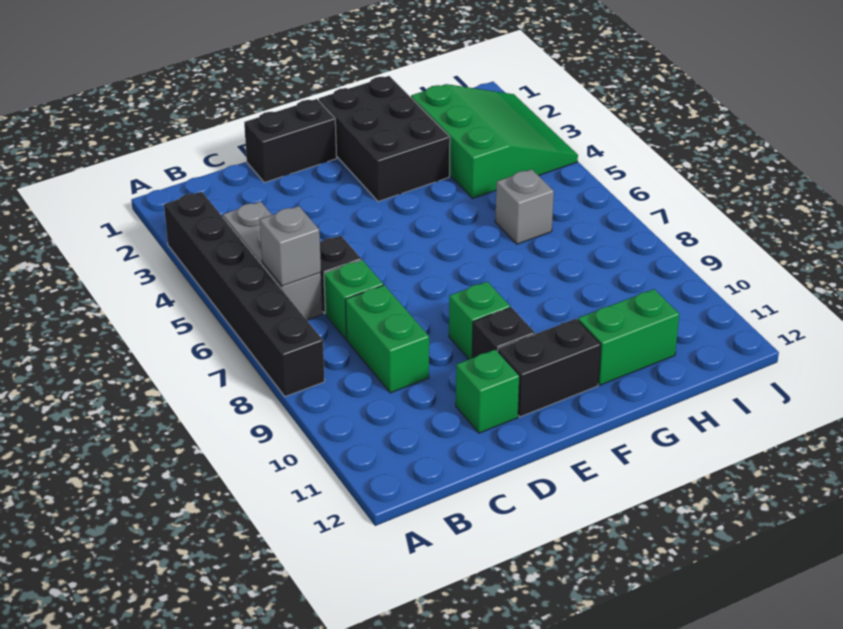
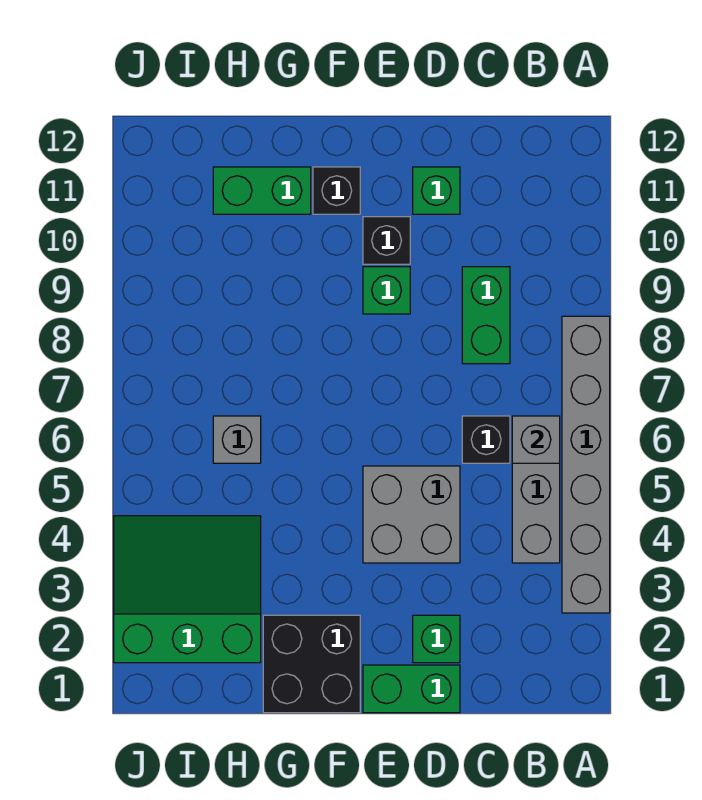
black brick A3:A8 level 1 -> grey brick A3:A8 level 1
green brick C7 level 1 -> green brick D2 level 1
black brick D1:E1 level 1 -> green brick D1:E1 level 1
none -> grey brick D4:E5 level 1
black brick E11:F11 level 1 -> black brick F11 level 1
black brick F1:G3 level 1 -> black brick F1:G2 level 1
green slope H2:J4 level 1 top H -> green slope H2:J4 level 1 top 2

